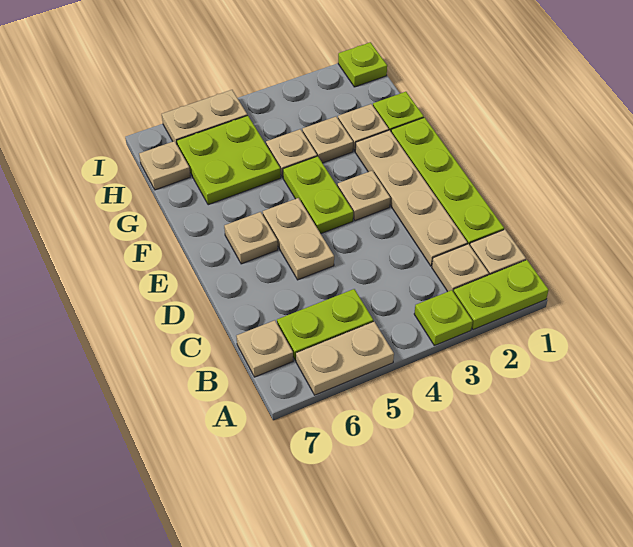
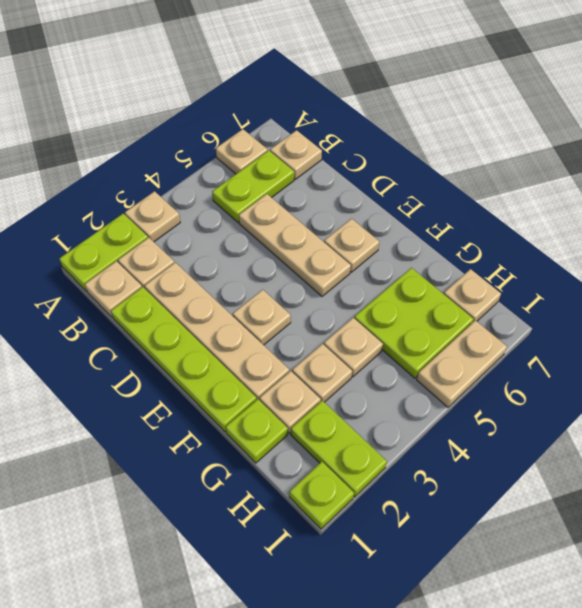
lime plate A3 level 1 -> tan plate A3 level 1
tan plate A5:A6 level 1 -> tan plate A6 level 1
tan plate D5:E5 level 1 -> tan plate C5:E5 level 1
lime plate E4:F4 level 1 -> lime plate H2:I2 level 1

